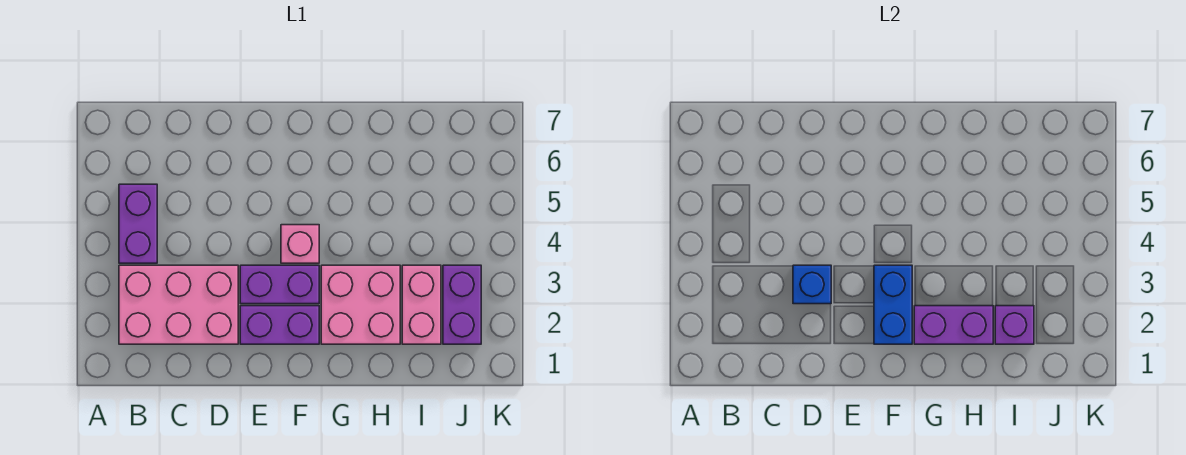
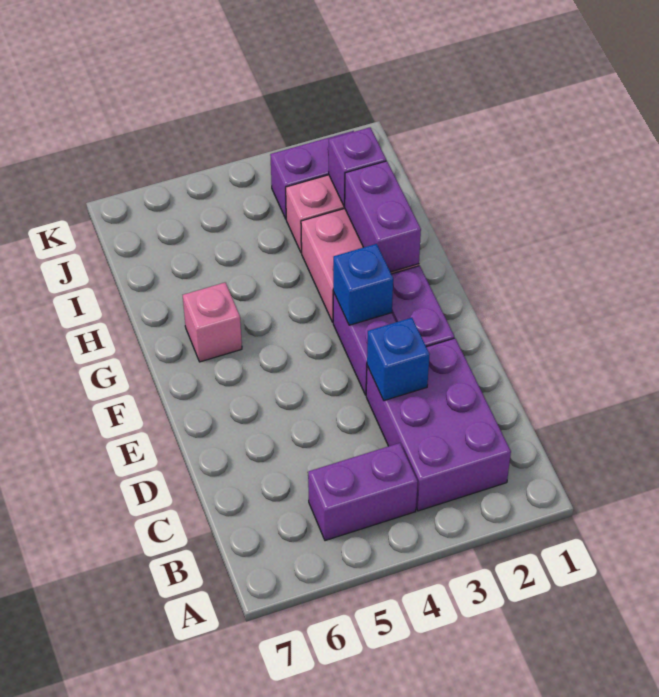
pink brick B2:D3 level 1 -> purple brick B2:D3 level 1
blue brick F2:F3 level 2 -> blue brick F3 level 2
pink brick F4 level 1 -> pink brick G6 level 1

